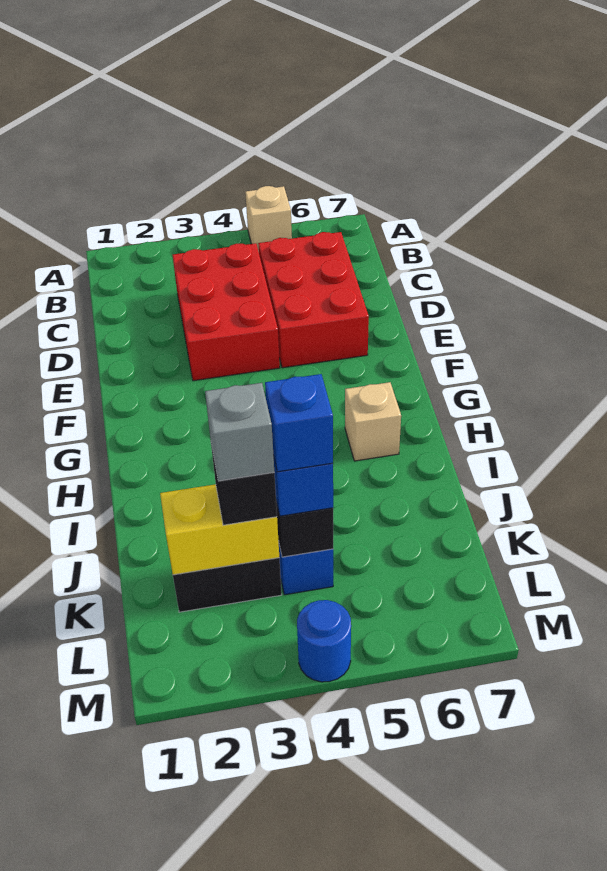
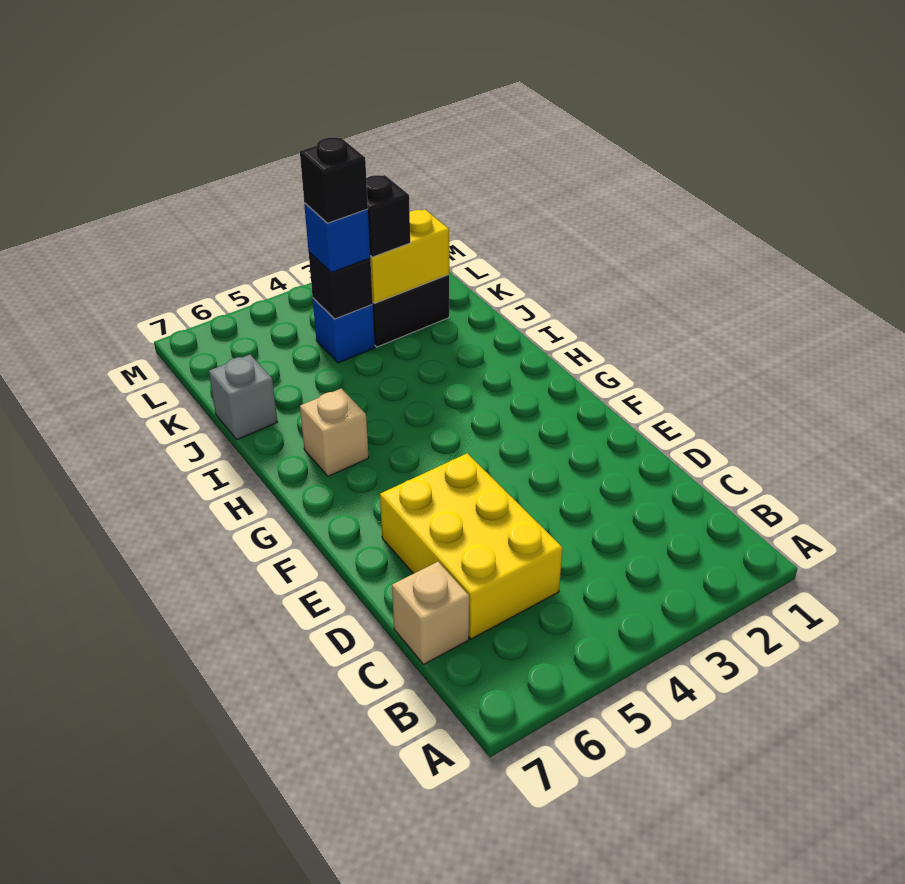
tan brick A5 level 1 -> tan brick C7 level 1
red brick C3:E4 level 1 -> none
red brick C5:E6 level 1 -> yellow brick C5:E6 level 1
grey brick K3 level 4 -> grey brick J7 level 1
blue brick K4 level 4 -> black brick K4 level 4
blue round brick M4 level 1 -> none

